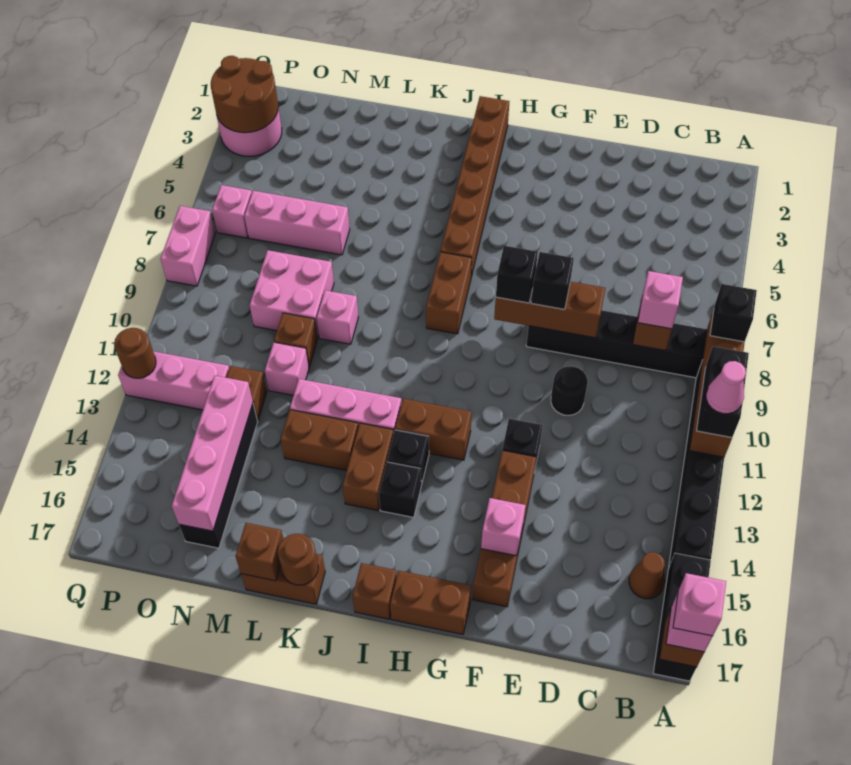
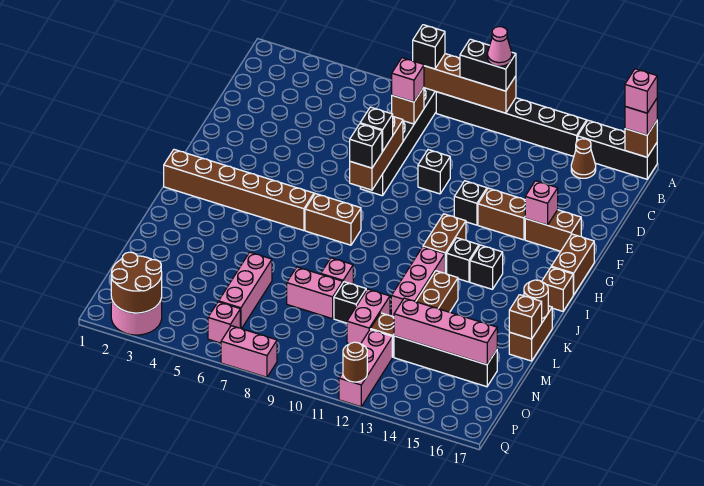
black round brick E10 level 1 -> black brick E10 level 1
brown brick J13:J14 level 1 -> none
pink brick M8:N9 level 1 -> pink brick M8:M9 level 1
brown brick M10 level 1 -> black brick M10 level 1
pink brick M11 level 1 -> pink brick M11:N11 level 1

